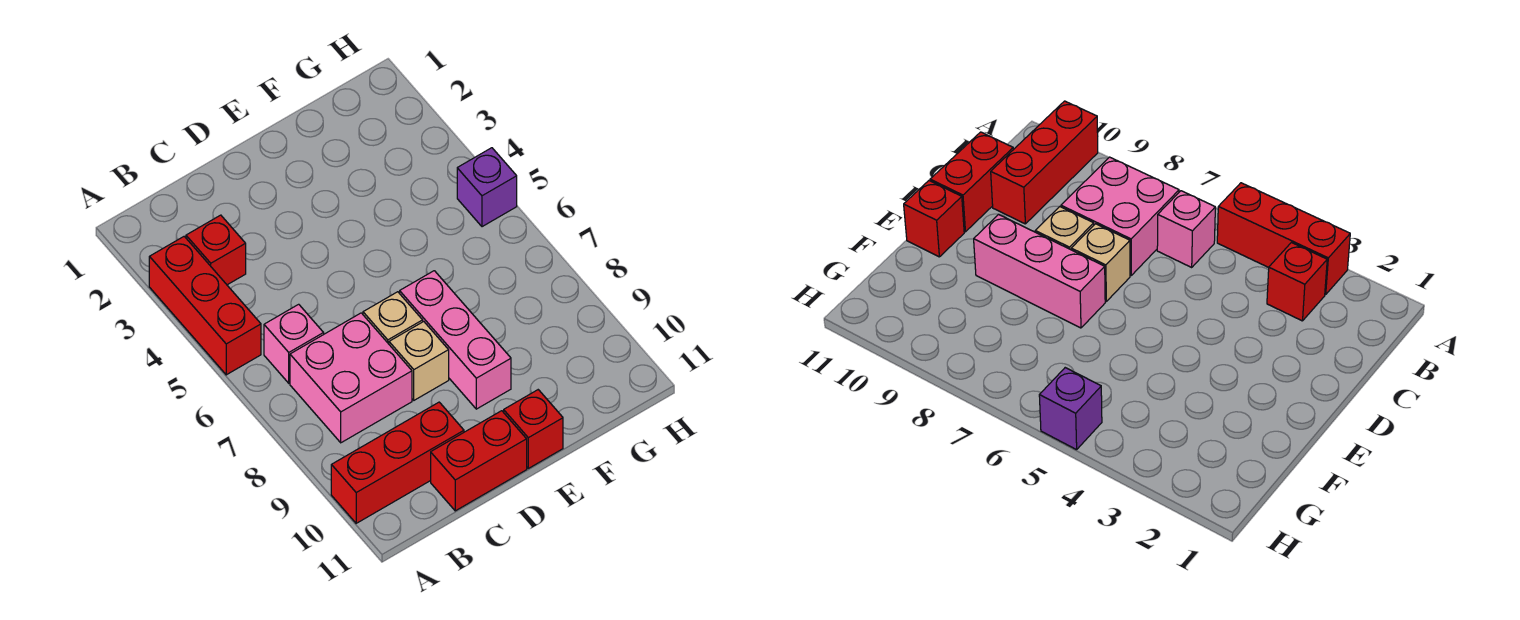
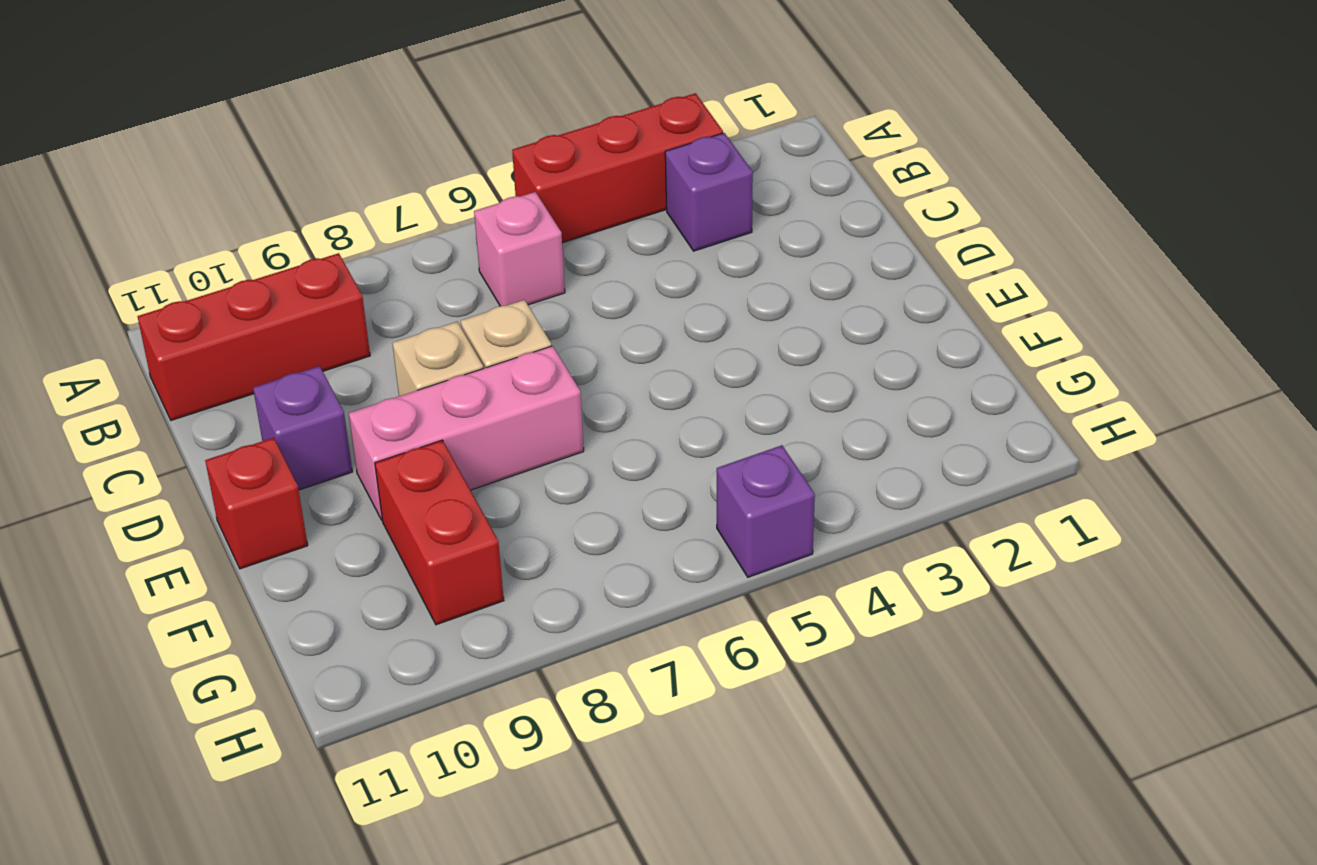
red brick A10:C10 level 1 -> red brick B9:B11 level 1
red brick B3 level 1 -> purple brick B3 level 1
pink brick B7:C8 level 1 -> none
red brick C11:D11 level 1 -> red brick F9:G9 level 1
none -> purple brick D10 level 1

